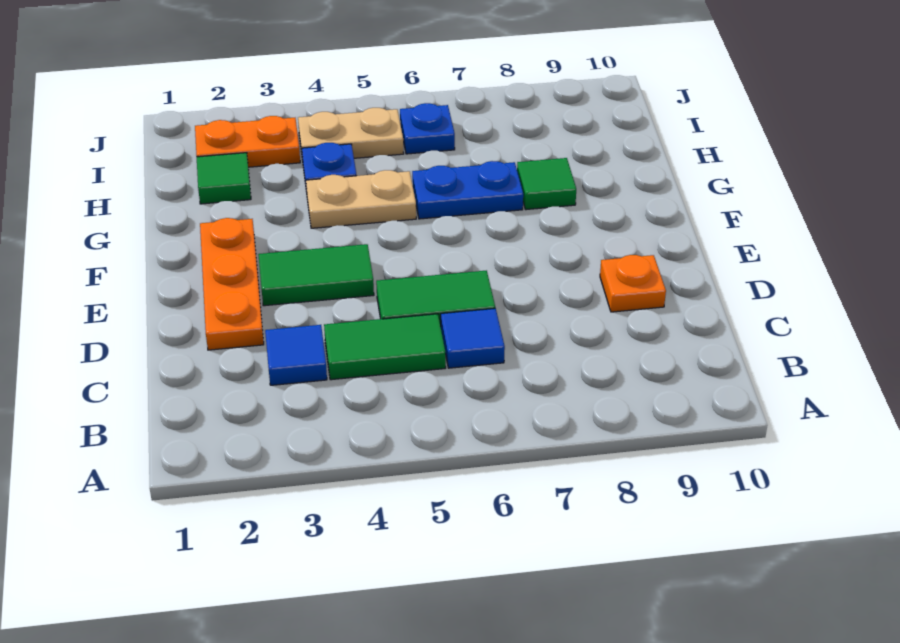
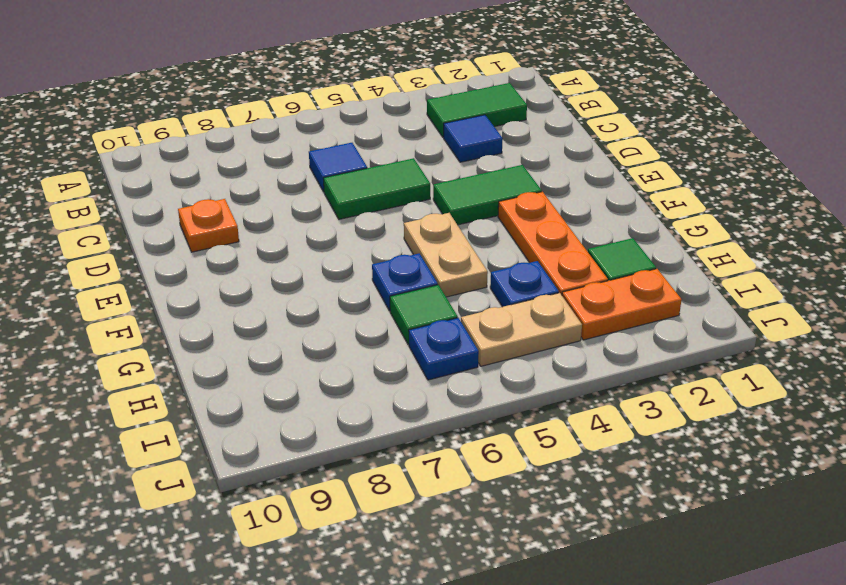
green tile C4:C5 level 1 -> green tile B2:B3 level 1
orange plate D2:F2 level 1 -> orange plate F3:H3 level 1
tan plate G4:G5 level 1 -> tan plate F5:G5 level 1
blue plate G6:G7 level 1 -> blue plate G6 level 1
green tile G8 level 1 -> green tile H6 level 1

